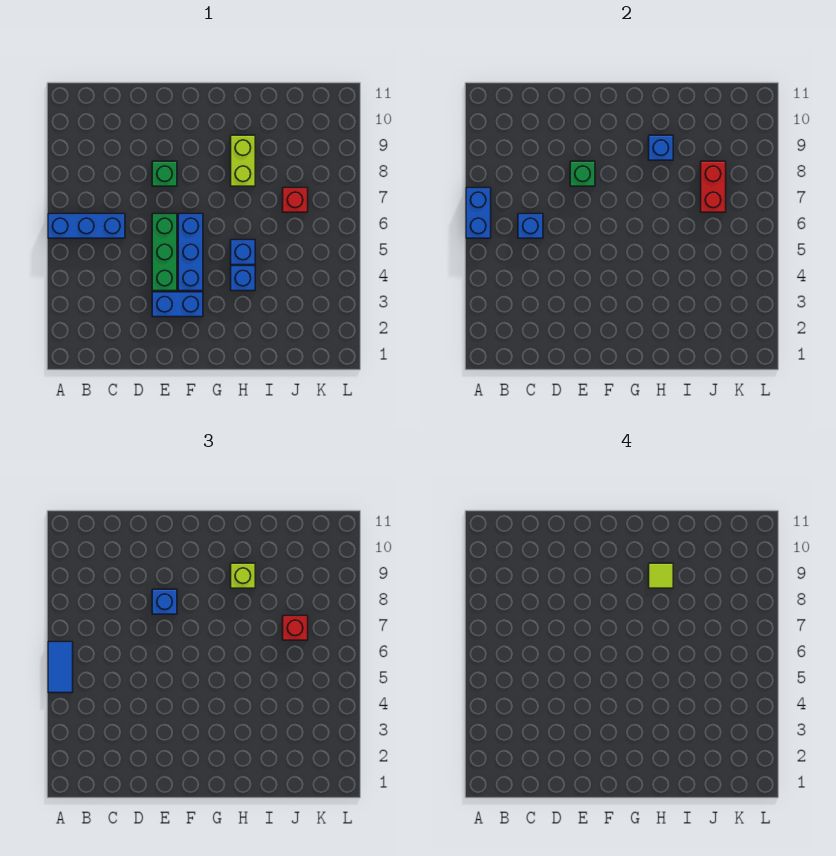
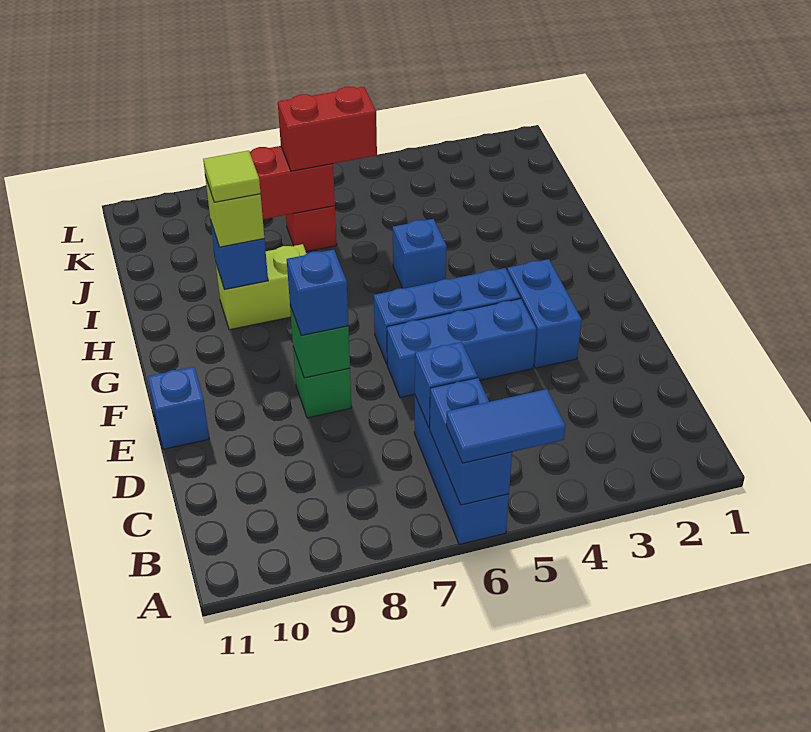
blue brick A6:A7 level 2 -> blue brick A6:B6 level 2
green brick E4:E6 level 1 -> blue brick E4:E6 level 1
blue brick H4 level 1 -> blue brick E11 level 1
red brick J7 level 3 -> red brick J6:J7 level 3

